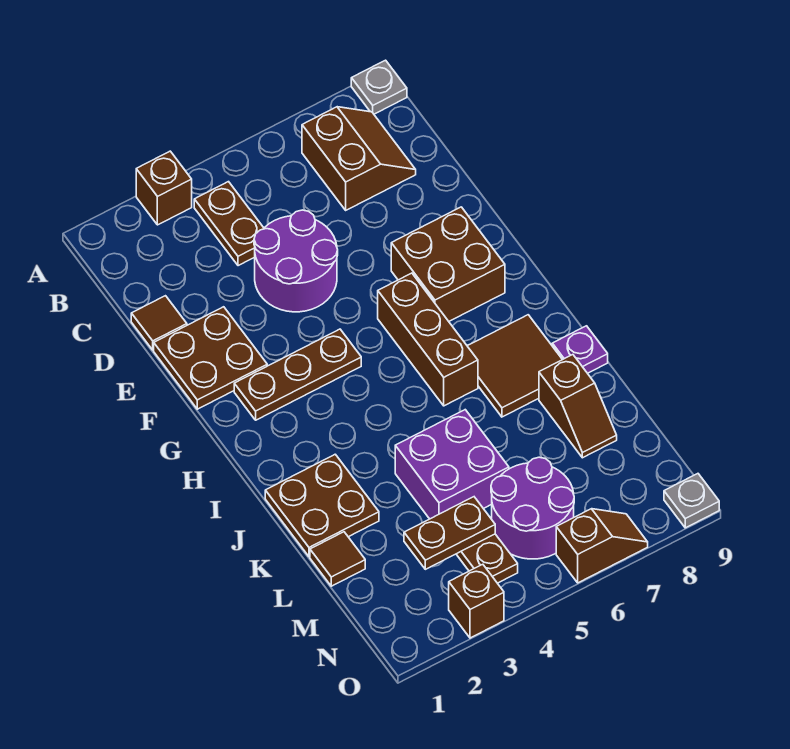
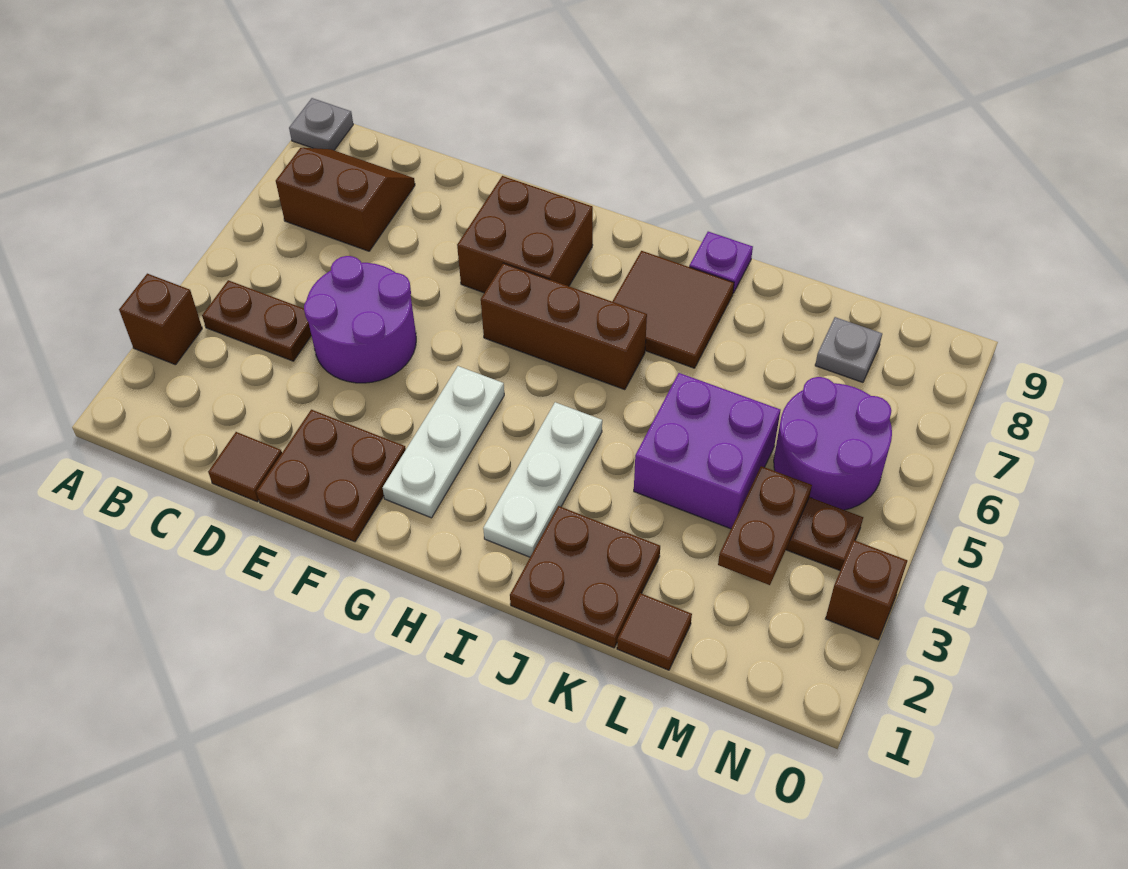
brown plate G2:G4 level 1 -> white plate G2:G4 level 1
none -> white plate I2:I4 level 1
brown slope K8:L8 level 1 top K -> none
brown slope O6:O7 level 1 top 6 -> none
grey plate O9 level 1 -> grey plate M8 level 1

